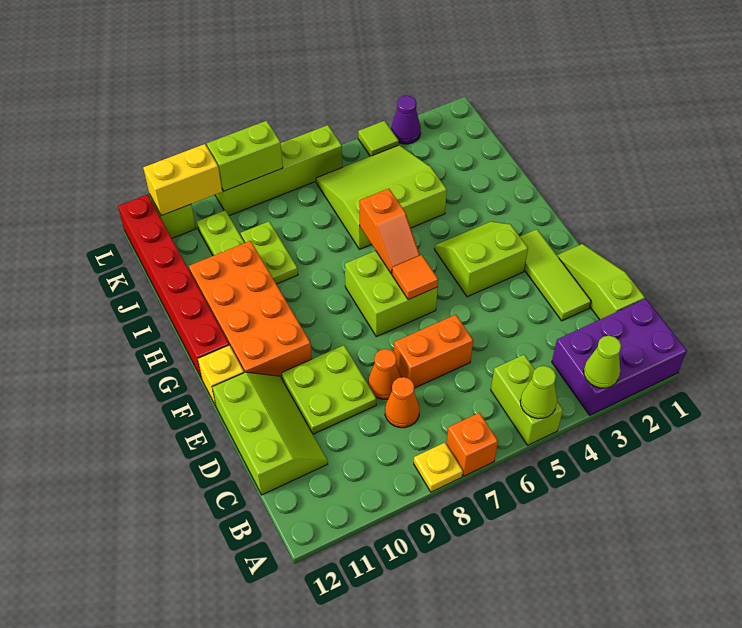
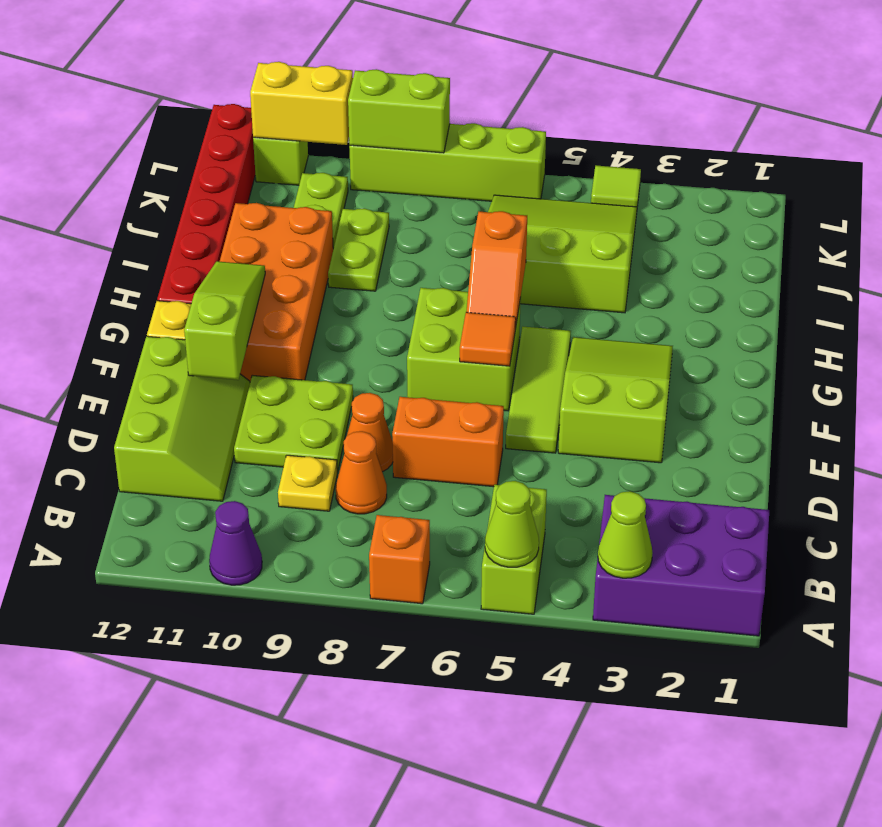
yellow plate A8 level 1 -> yellow plate C9 level 1
lime slope C1:E1 level 1 top C -> lime slope E11:G11 level 2 top E
lime tile D2:F2 level 1 -> lime tile E5:G5 level 1
lime slope F3:G4 level 1 top F -> lime slope E3:G4 level 1 top E
purple cone L3 level 1 -> purple cone A10 level 1

